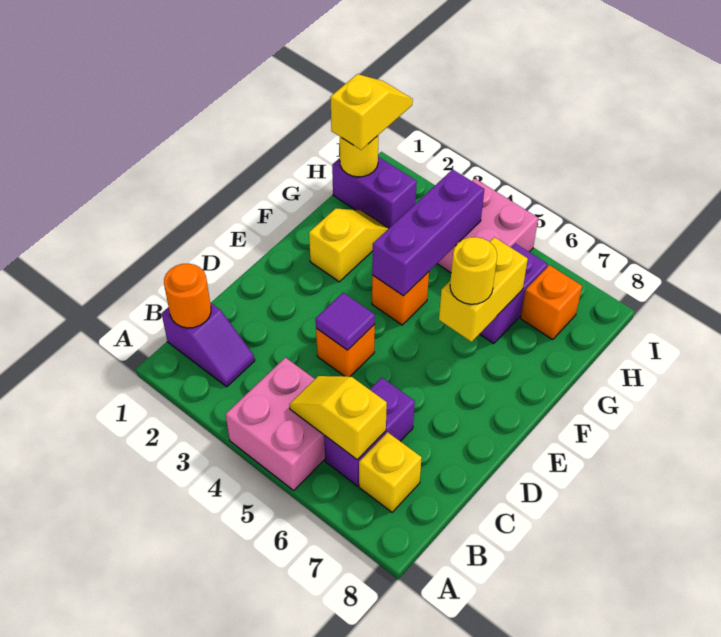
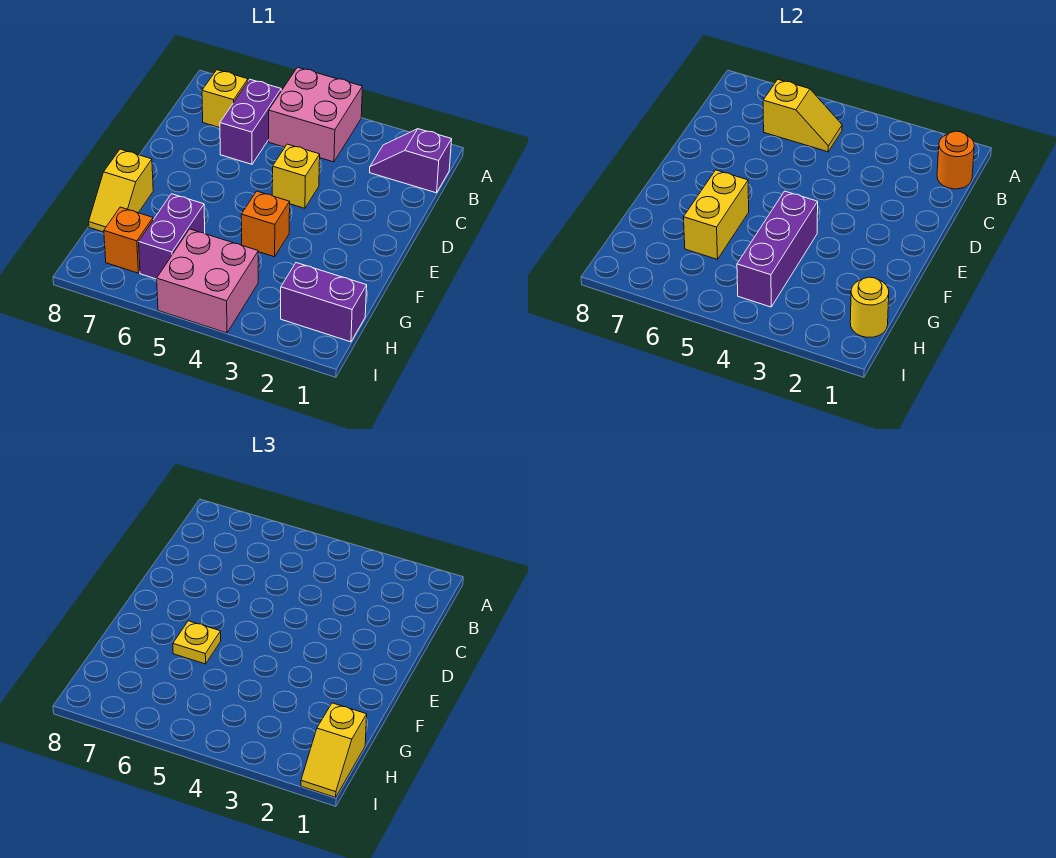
orange brick D4 level 1 -> yellow brick D4 level 1
purple tile D4 level 2 -> none
yellow slope F2:G2 level 1 top F -> yellow slope F8:G8 level 1 top F
yellow round brick F6 level 3 -> yellow plate F6 level 3

